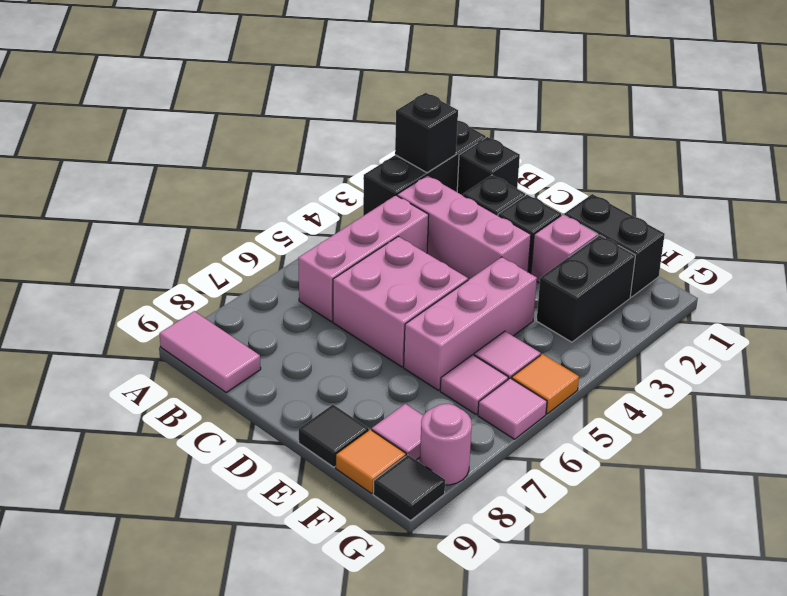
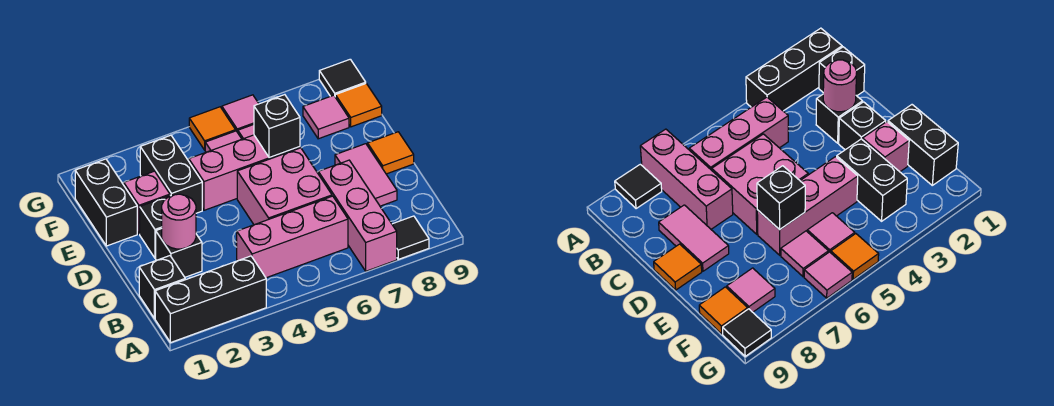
black brick A2 level 2 -> black brick E6 level 2
pink tile A9:B9 level 1 -> pink tile C8:D8 level 1
pink brick B3:D3 level 1 -> pink brick A7:C7 level 1
none -> orange tile D9 level 1
black tile E9 level 1 -> black tile A8 level 1
black brick F2:F3 level 1 -> black brick E3:F3 level 1
pink round brick G8 level 1 -> pink round brick C2 level 2

